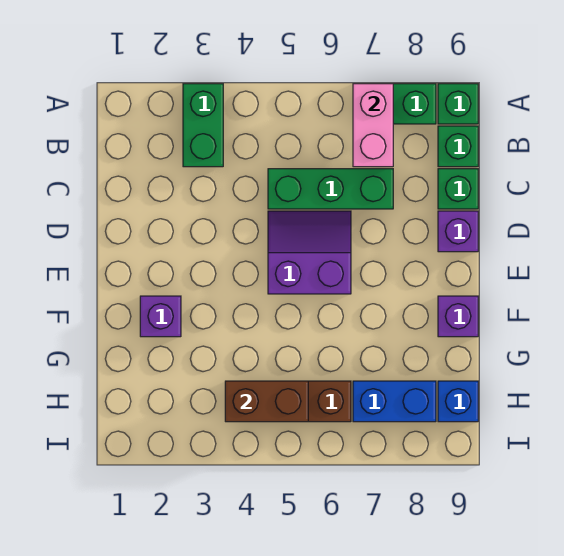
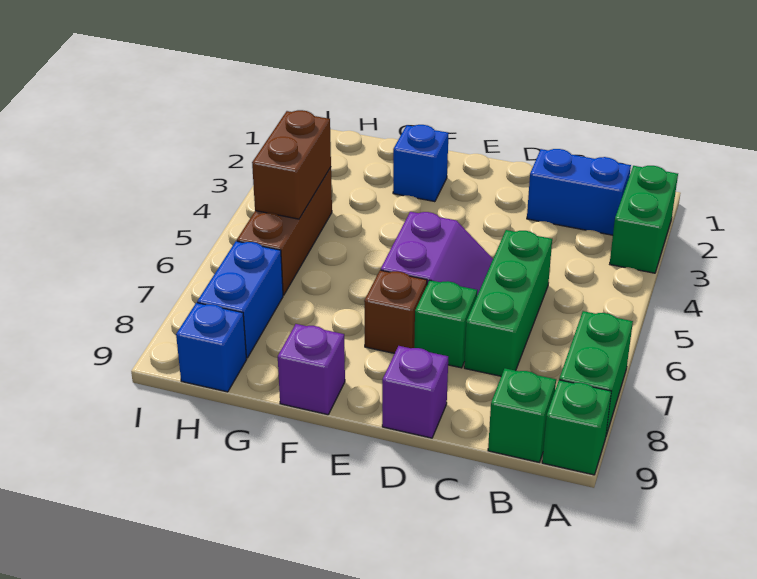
green brick A3:B3 level 1 -> green brick A2:A3 level 1
pink brick A7:B7 level 2 -> none
none -> blue brick B2:C2 level 1
green brick C9 level 1 -> green brick D7 level 1
none -> brown brick E7 level 1
purple brick F2 level 1 -> blue brick F2 level 1

